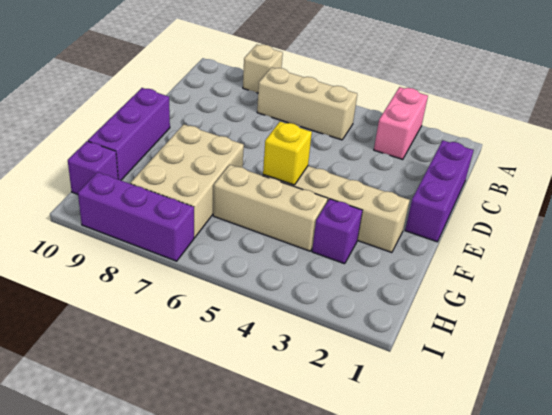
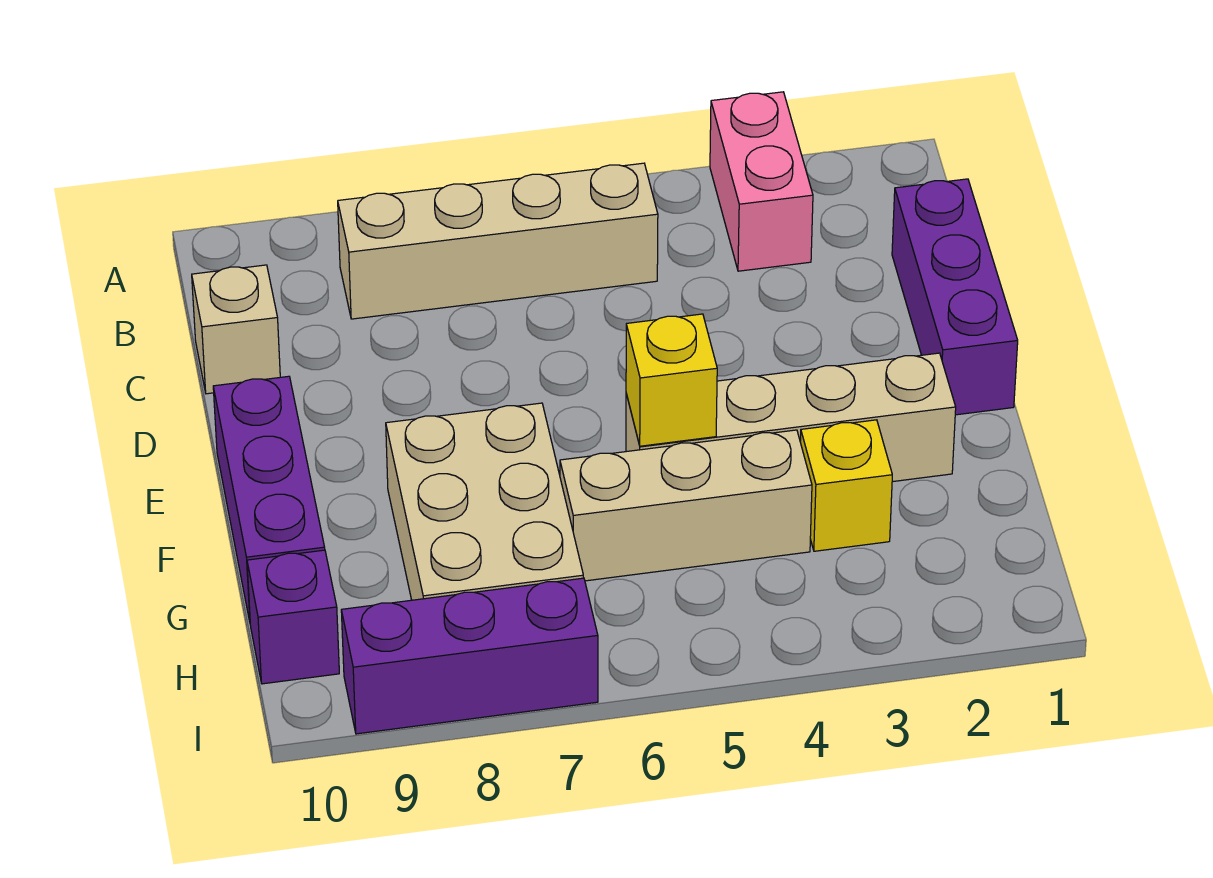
tan brick A8 level 1 -> tan brick C10 level 1
tan brick B5:B7 level 1 -> tan brick B5:B8 level 1
purple brick G3 level 1 -> yellow brick G3 level 1

